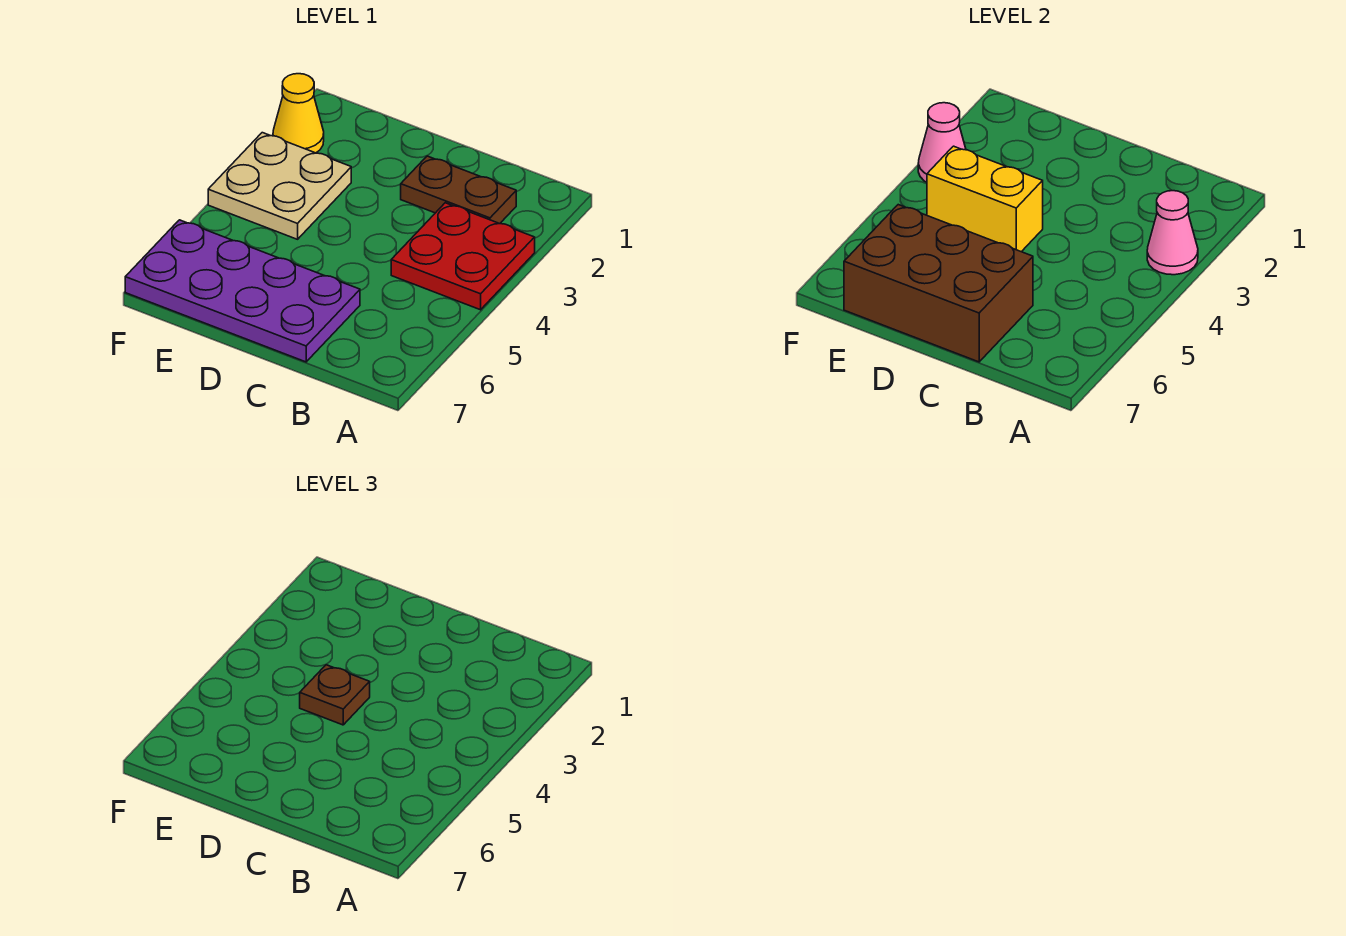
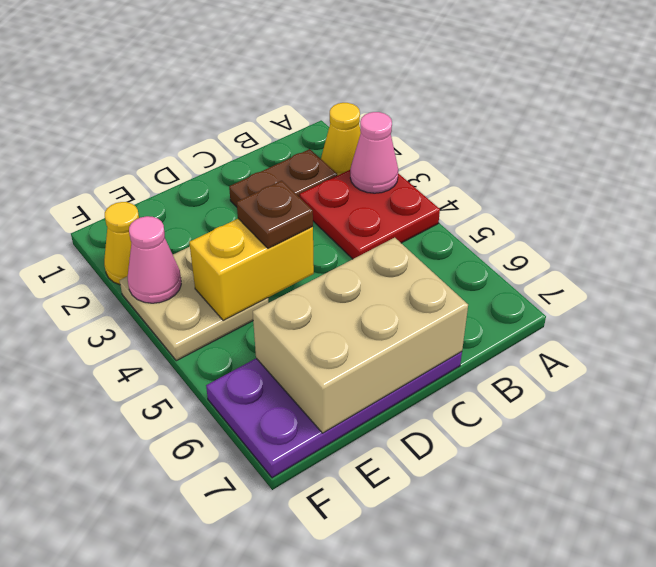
none -> yellow cone A2 level 1
brown brick C6:E7 level 2 -> tan brick C6:E7 level 2

